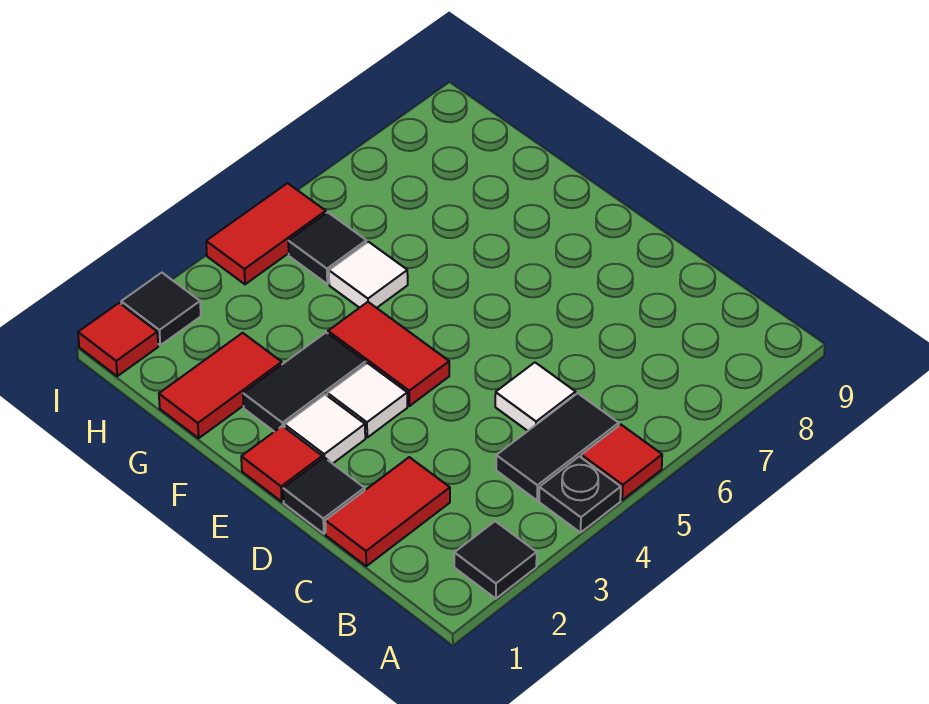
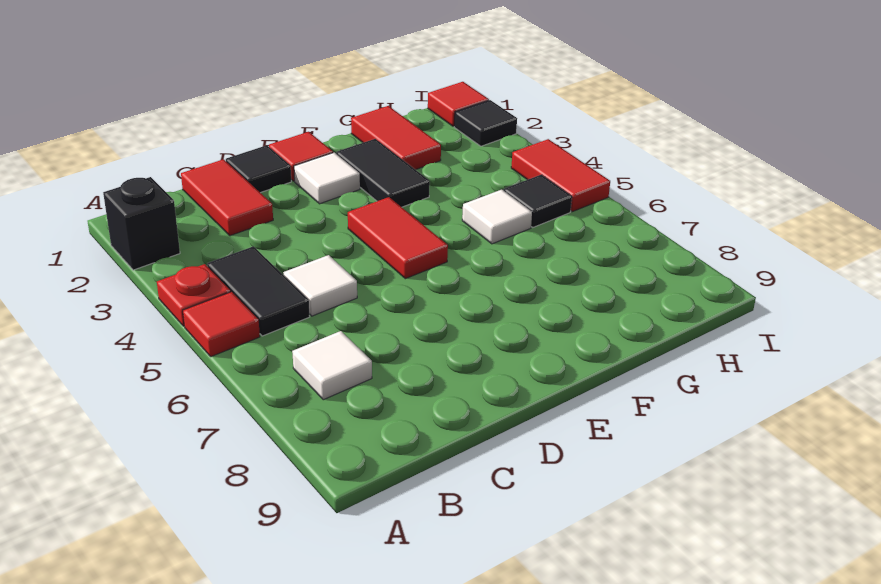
black tile A2 level 1 -> black brick A2 level 1
black plate A4 level 1 -> red plate A4 level 1
white tile E3 level 1 -> white tile B7 level 1
red tile E4:F4 level 1 -> red tile E4:E5 level 1

